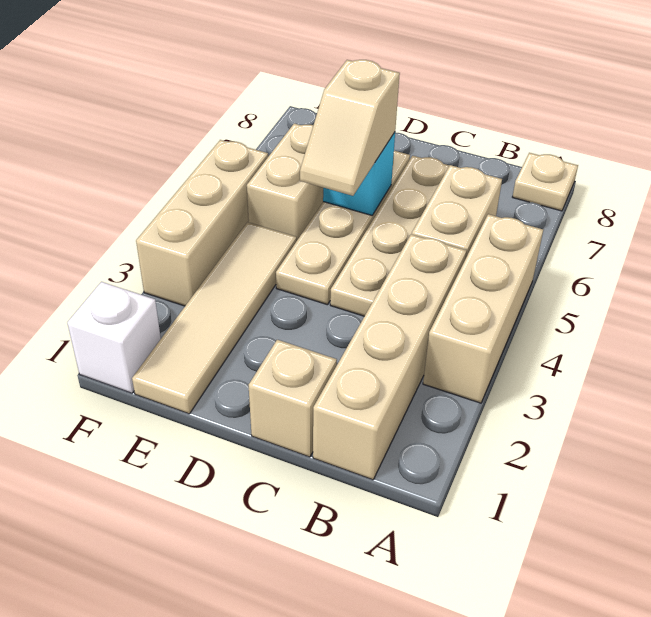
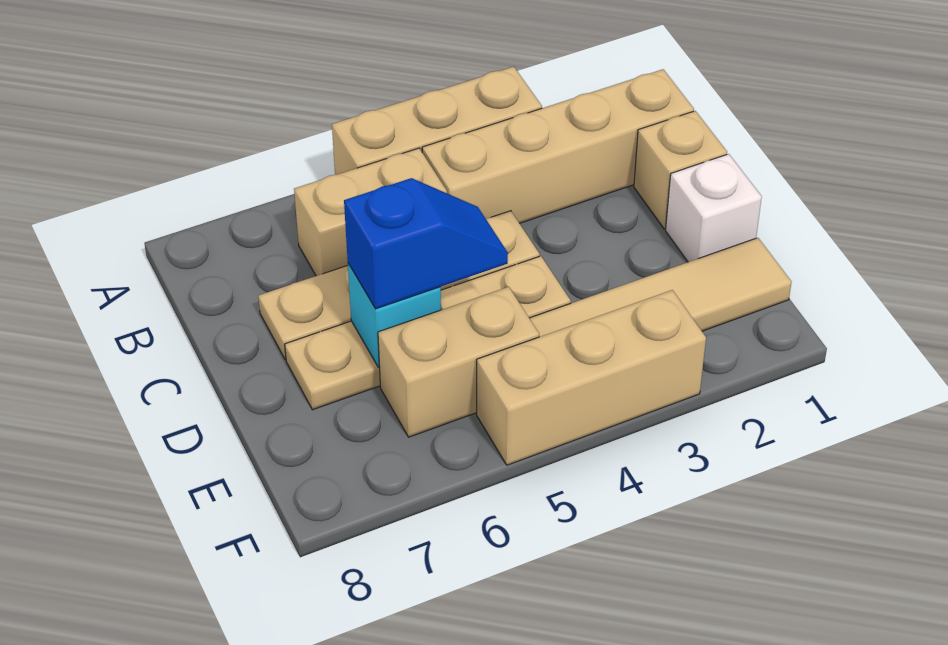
tan plate A8 level 1 -> none
tan slope D5:D6 level 3 top 6 -> blue slope D5:D6 level 3 top 6
white brick F1 level 1 -> white brick D1 level 1

